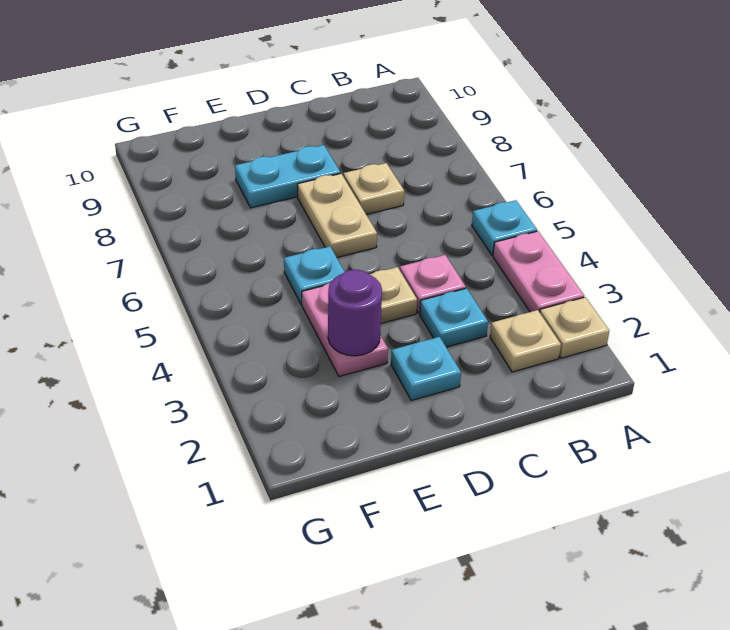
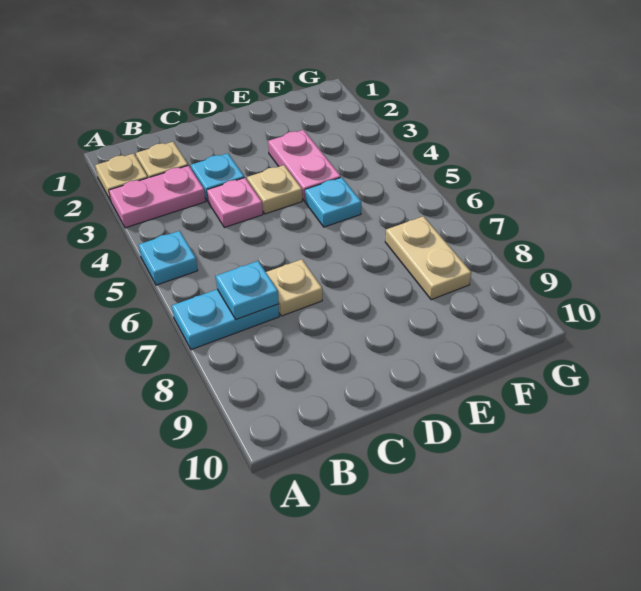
pink plate A3:A4 level 1 -> pink plate A3:B3 level 1
cyan plate D2 level 1 -> cyan plate B7 level 2
tan plate D6:D7 level 1 -> tan plate F7:F8 level 1
cyan plate D8:E8 level 1 -> cyan plate A7:B7 level 1
purple round brick E3 level 2 -> none

